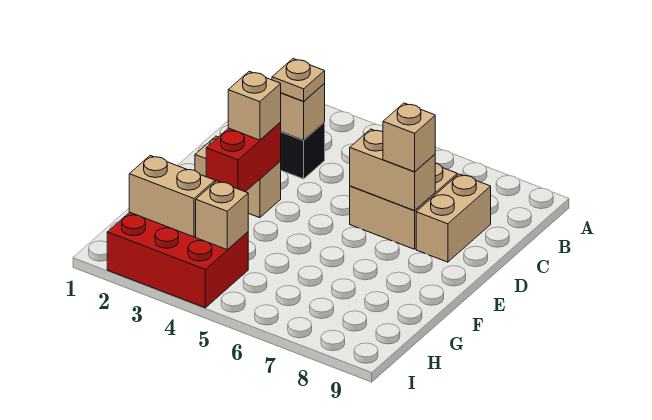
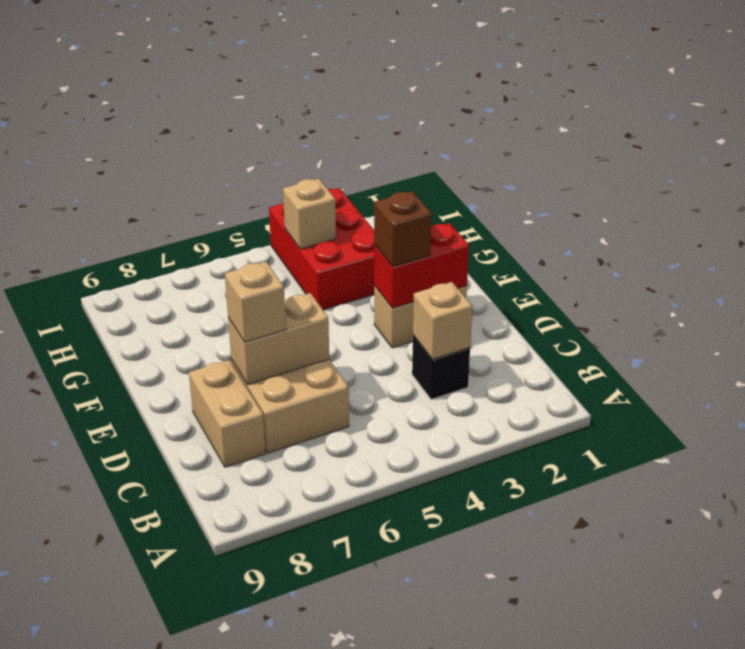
tan plate C3 level 3 -> none
red brick E3:F3 level 2 -> red brick E2:E3 level 2
tan brick E3 level 3 -> brown brick E3 level 3
red brick H2:I4 level 1 -> red brick G3:I4 level 1
tan brick H2:H3 level 2 -> none

